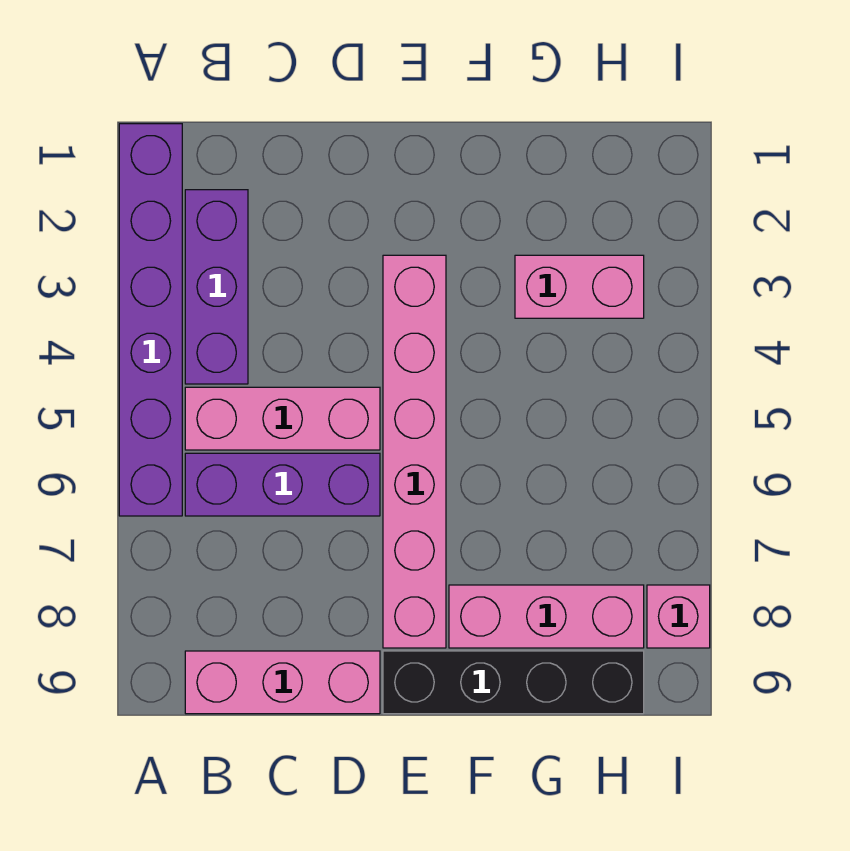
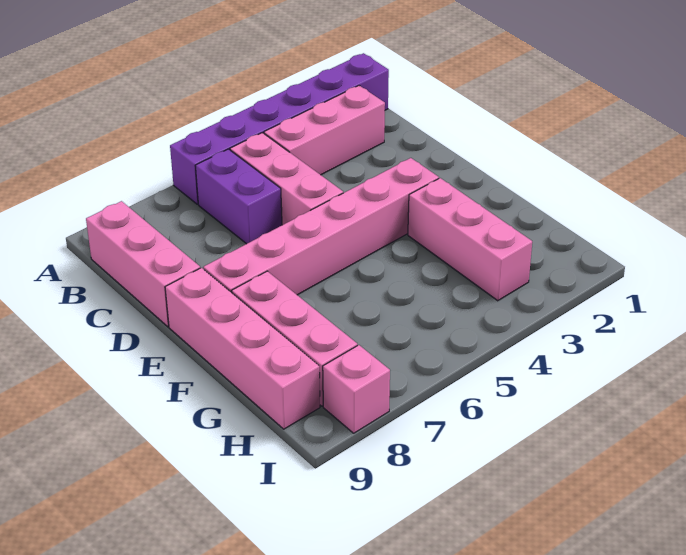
purple brick B2:B4 level 1 -> pink brick B2:B4 level 1
purple brick B6:D6 level 1 -> purple brick B6:C6 level 1
black brick E9:H9 level 1 -> pink brick E9:H9 level 1
pink brick G3:H3 level 1 -> pink brick F3:H3 level 1

